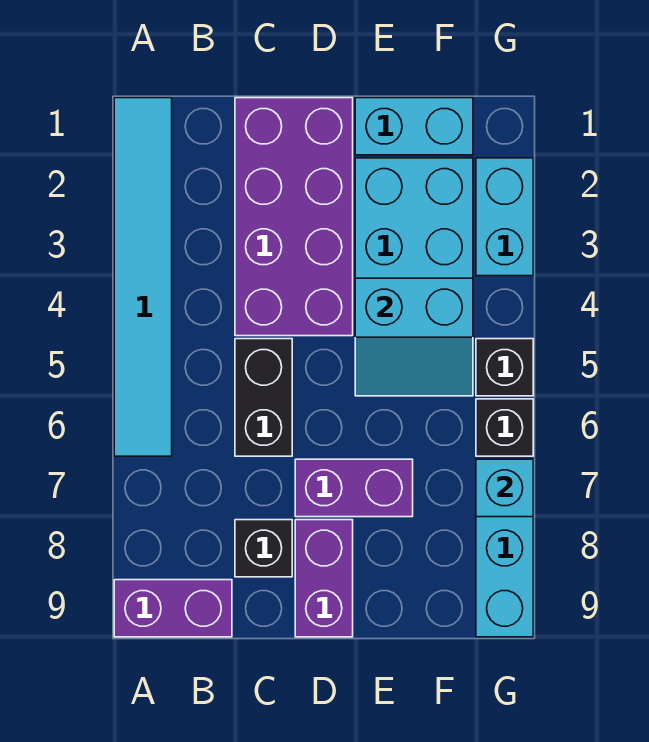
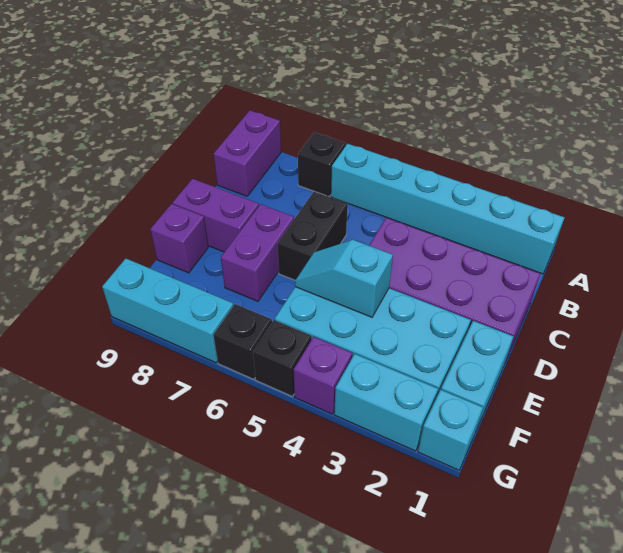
cyan tile A1:A6 level 1 -> cyan brick A1:A6 level 1
black brick C5:C6 level 1 -> black brick C6:D6 level 1
black brick C8 level 1 -> black brick A7 level 1
cyan slope E4:F5 level 2 top 4 -> cyan slope E4:E5 level 2 top 4
none -> purple brick E9 level 1
none -> purple brick G4 level 1
cyan brick G7 level 2 -> cyan brick G1 level 1

